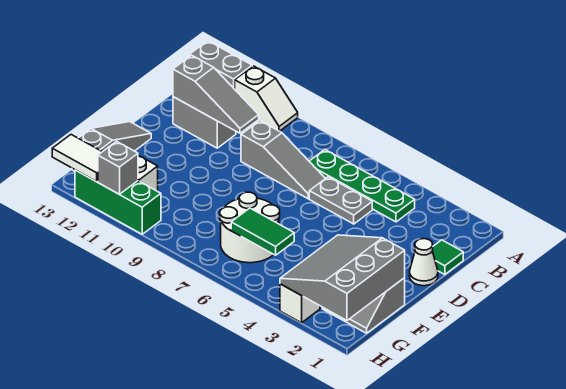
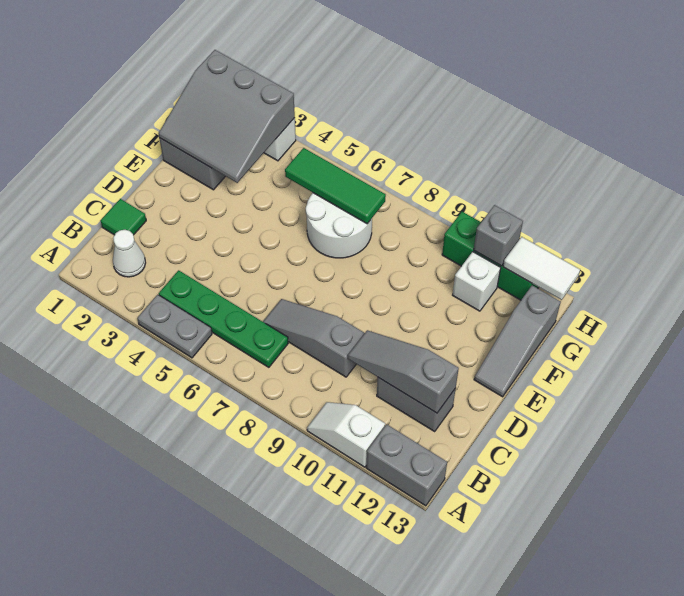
grey plate C5:C6 level 1 -> grey plate A4:A5 level 1
white cone D1 level 1 -> white cone B2 level 1
grey slope F1:H3 level 2 top 1 -> grey slope F1:H3 level 2 top H
green tile G5:G6 level 2 -> green tile G5:G7 level 2

